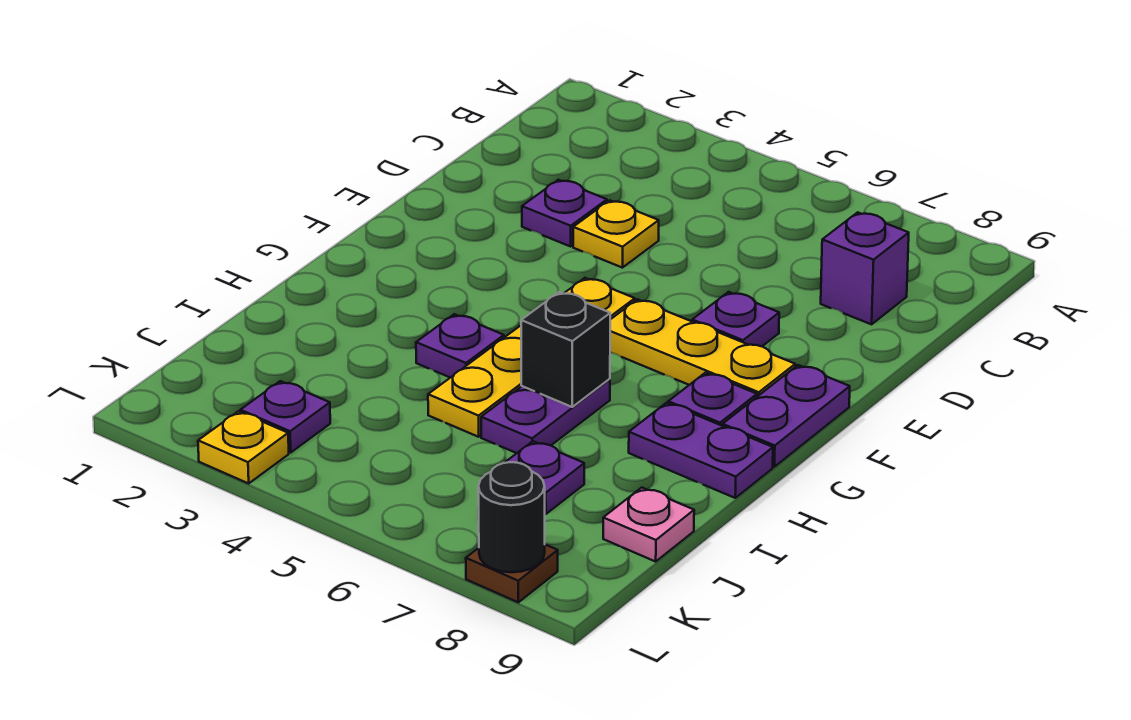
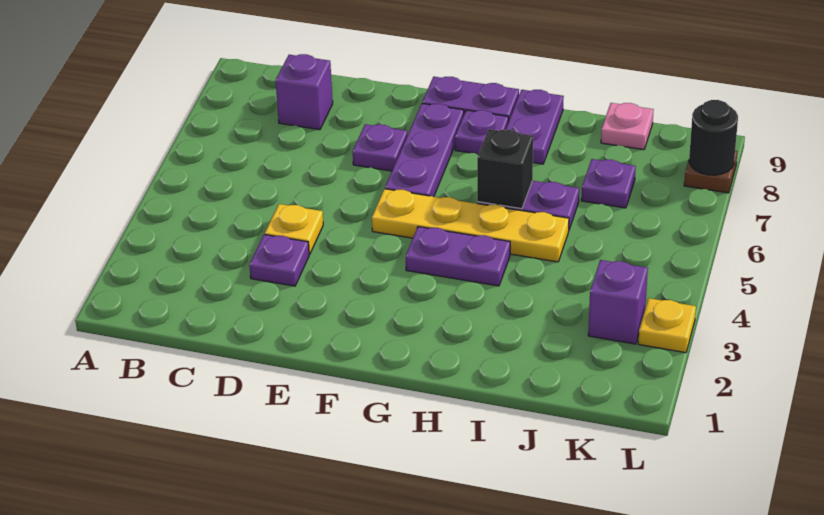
yellow plate F6:F8 level 1 -> purple plate F6:F8 level 1
purple plate H4 level 1 -> purple plate G4:H4 level 1
purple plate K3 level 1 -> purple brick K3 level 1

